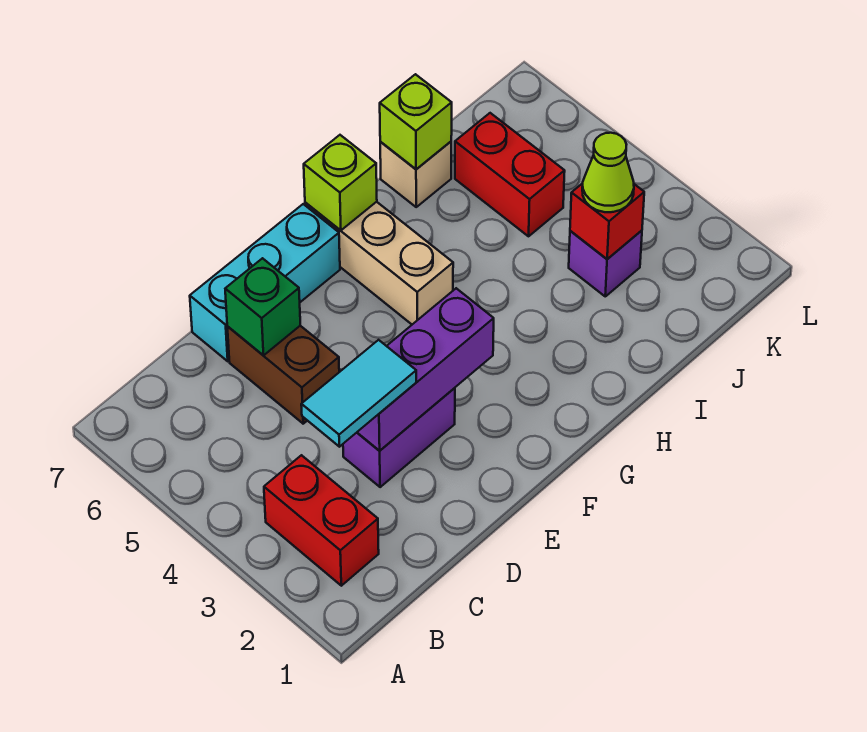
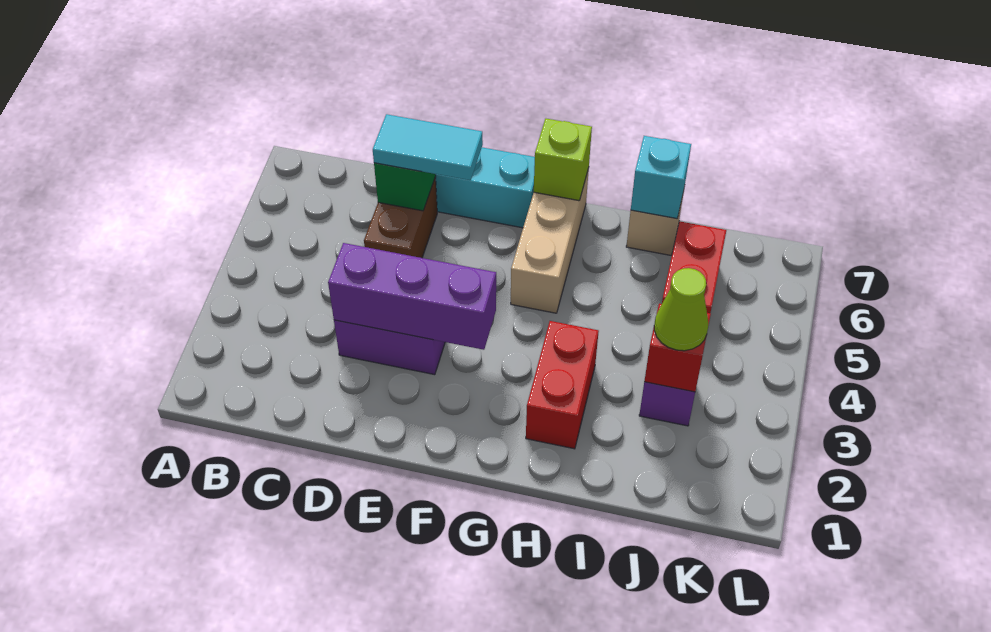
red brick B2:B3 level 1 -> red brick H2:H3 level 1
cyan tile C3:D3 level 3 -> cyan tile D6:E6 level 3
lime brick I7 level 2 -> cyan brick I7 level 2

